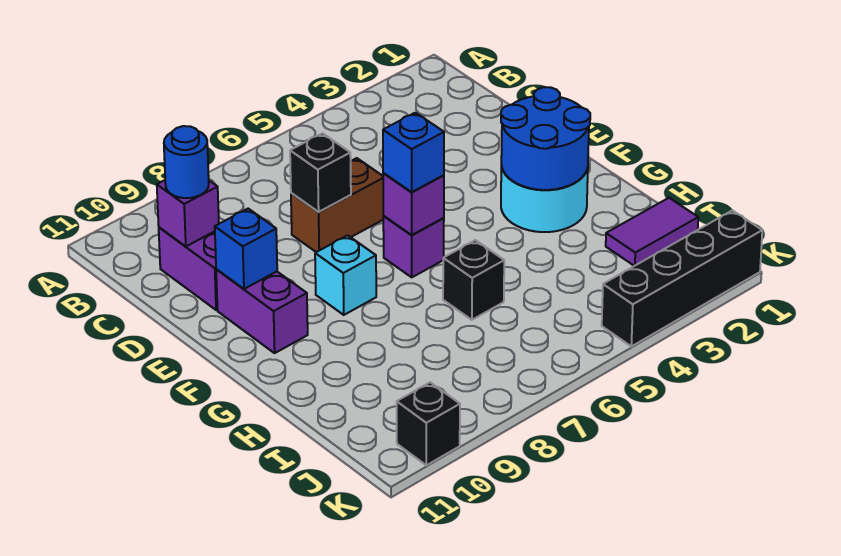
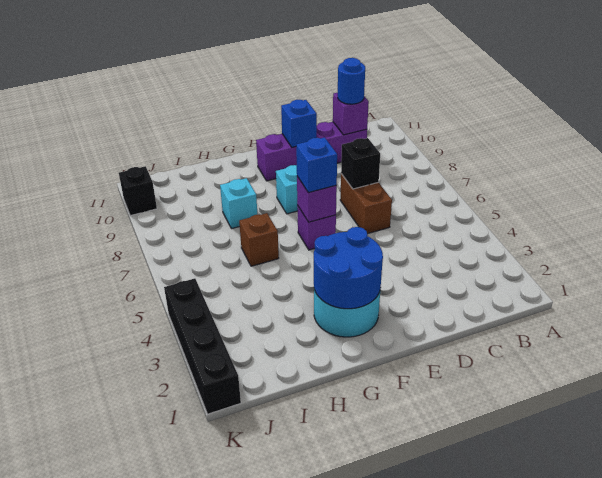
black brick H6 level 1 -> brown brick H6 level 1
none -> cyan brick H8 level 1
purple tile I1:I2 level 1 -> none

